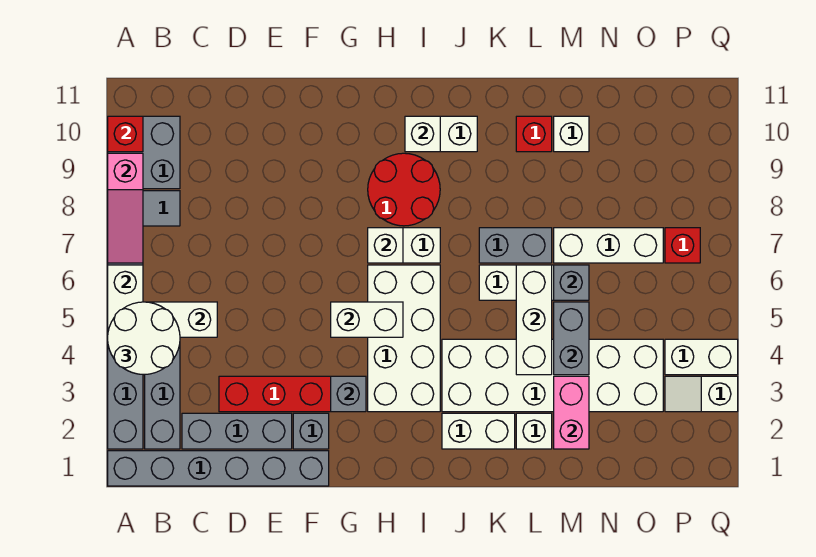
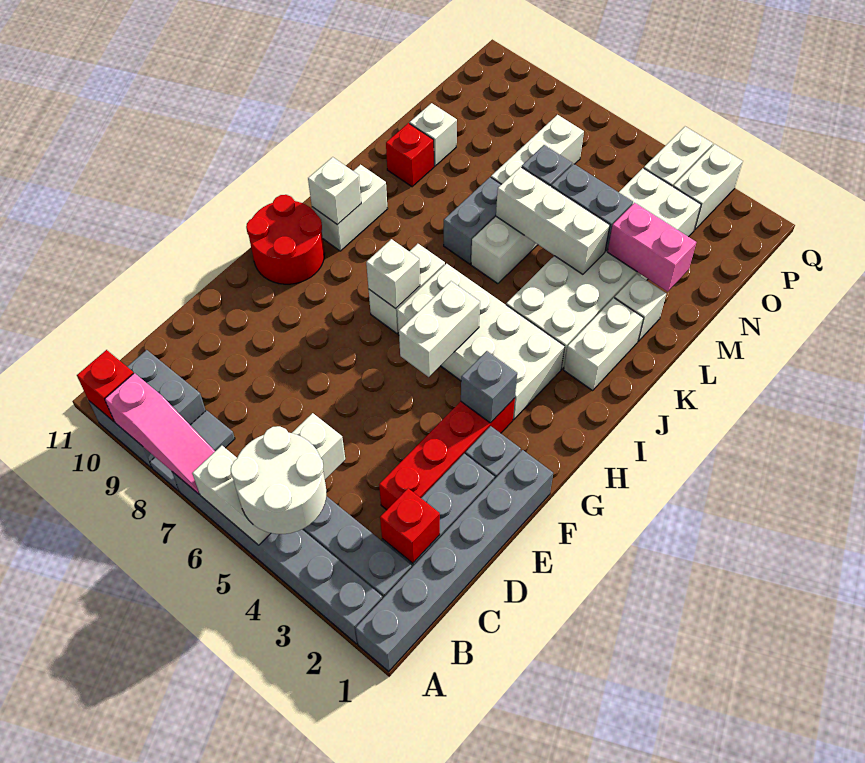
red round brick H8:I9 level 1 -> red round brick G10:H11 level 1
white slope P3:Q3 level 1 top Q -> white brick P3:Q3 level 1
red brick P7 level 1 -> red brick C2 level 2

